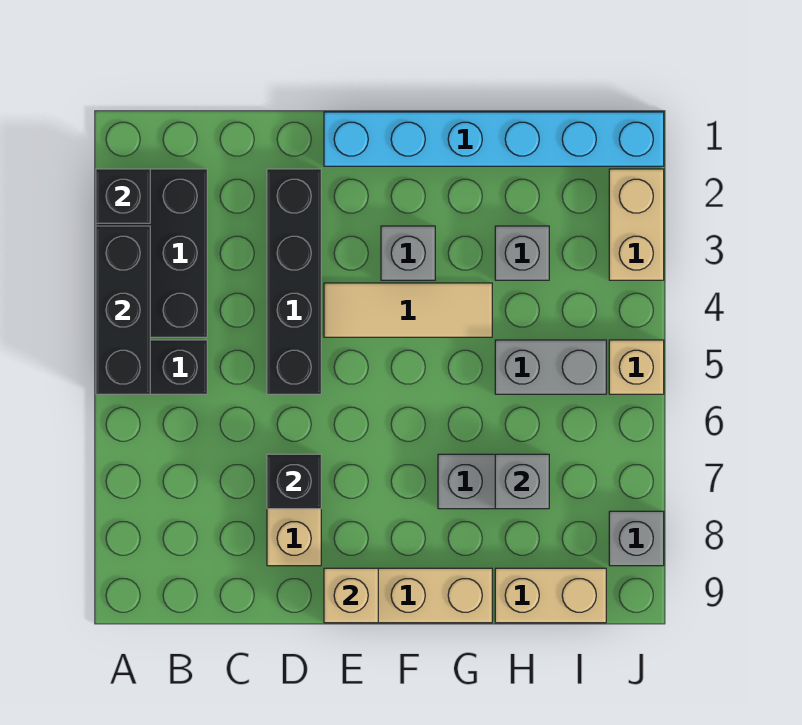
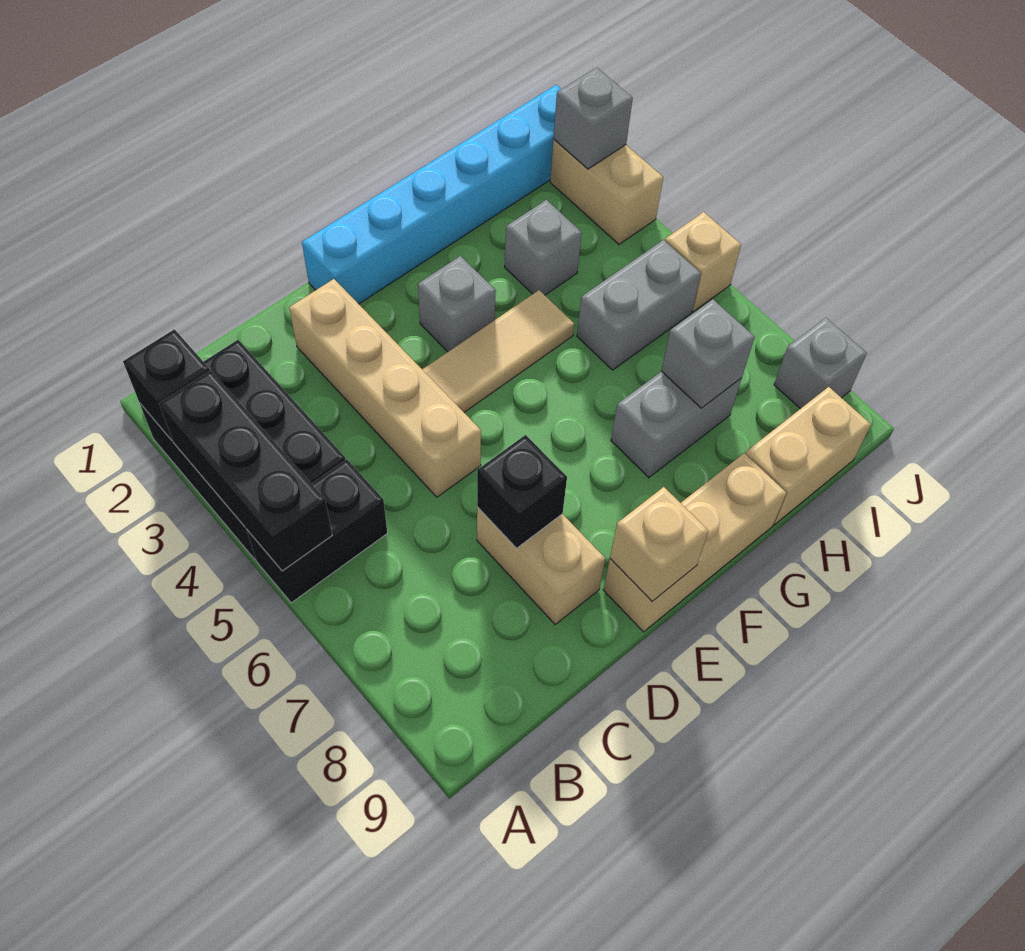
black brick D2:D5 level 1 -> tan brick D2:D5 level 1
none -> grey brick J2 level 2

